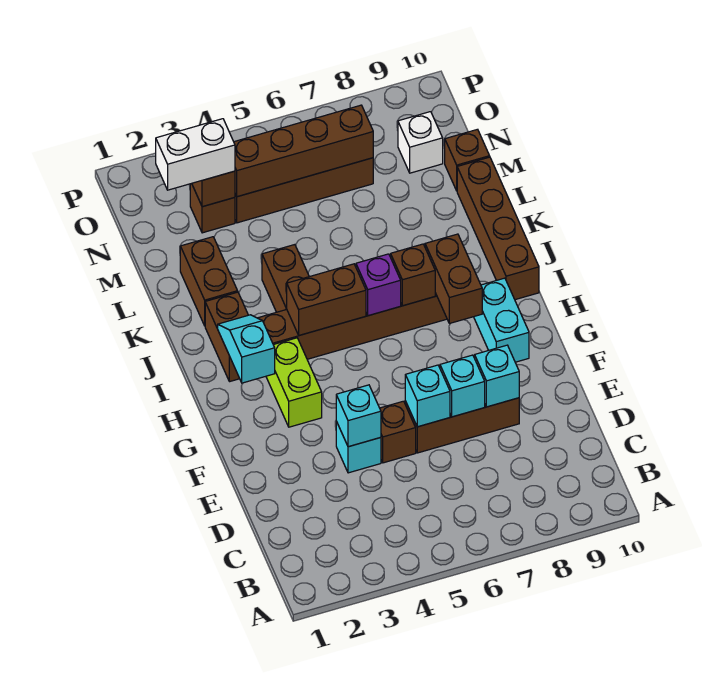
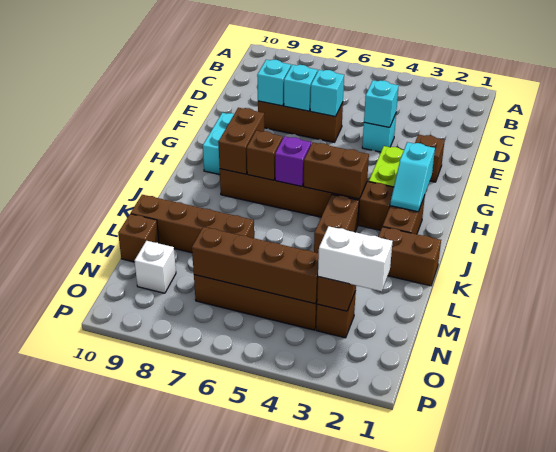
brown brick E5 level 1 -> brown brick F2 level 1
brown brick I10:L10 level 1 -> brown brick L7:L10 level 1
brown brick K2:L2 level 1 -> brown brick K1:K2 level 1

